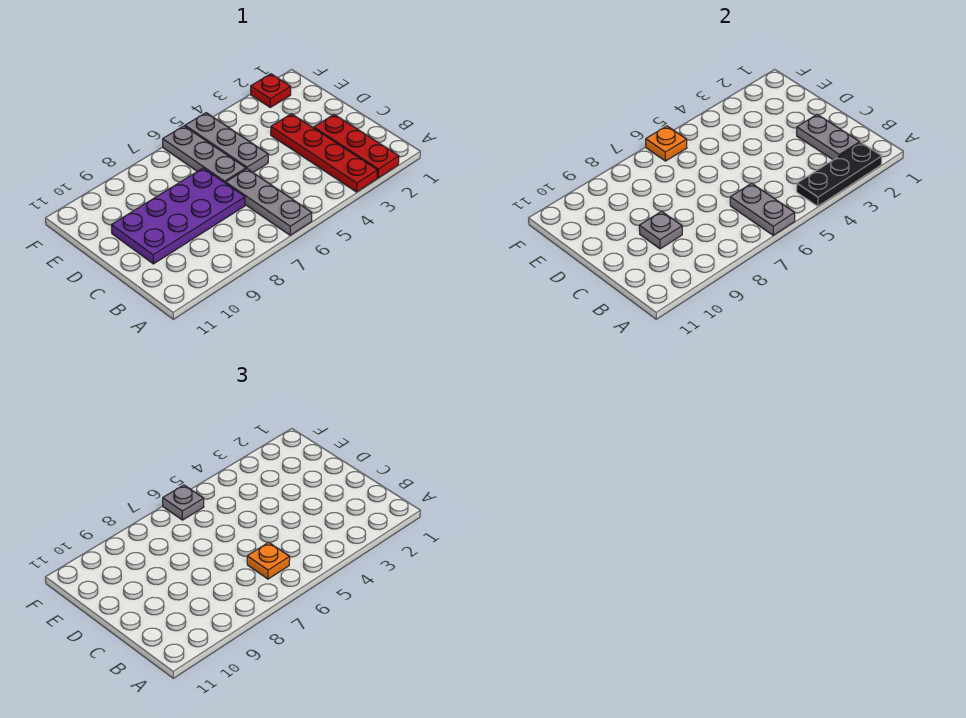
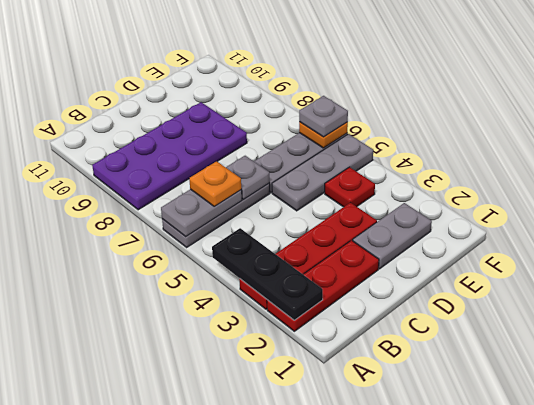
grey plate B2:C2 level 2 -> grey plate D2:E2 level 1
purple plate C7:D10 level 1 -> purple plate A8:D9 level 1
grey plate C9 level 2 -> grey plate C6 level 2
red plate F2 level 1 -> red plate E4 level 1

